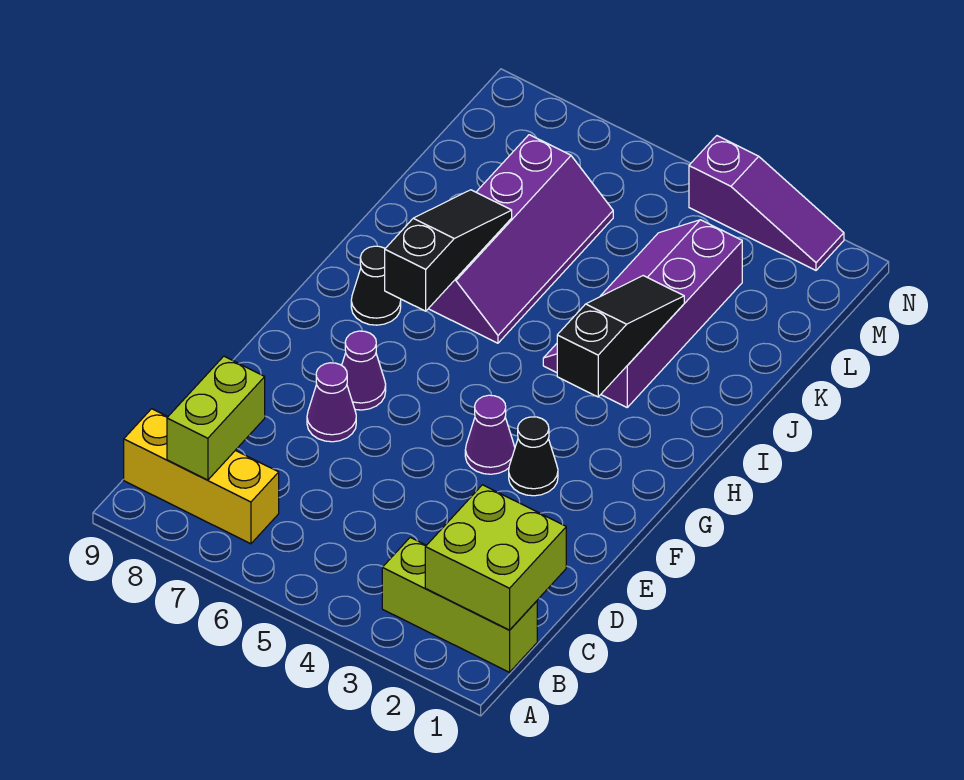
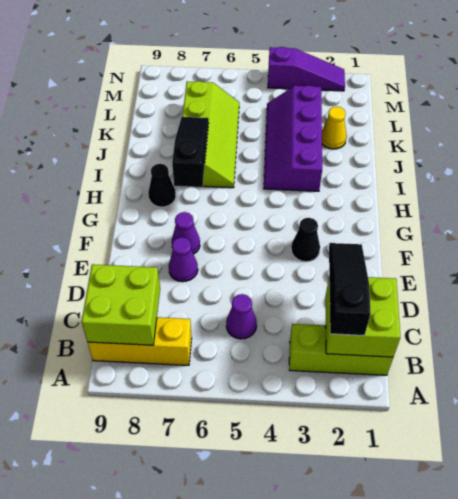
lime brick B8:C8 level 2 -> lime brick B8:C9 level 2
purple cone F4 level 1 -> purple cone C5 level 1
black slope H3:J3 level 2 top H -> black slope B2:D2 level 3 top B
purple slope I6:L7 level 1 top 7 -> lime slope I6:L7 level 1 top 7
none -> yellow cone K2 level 1

